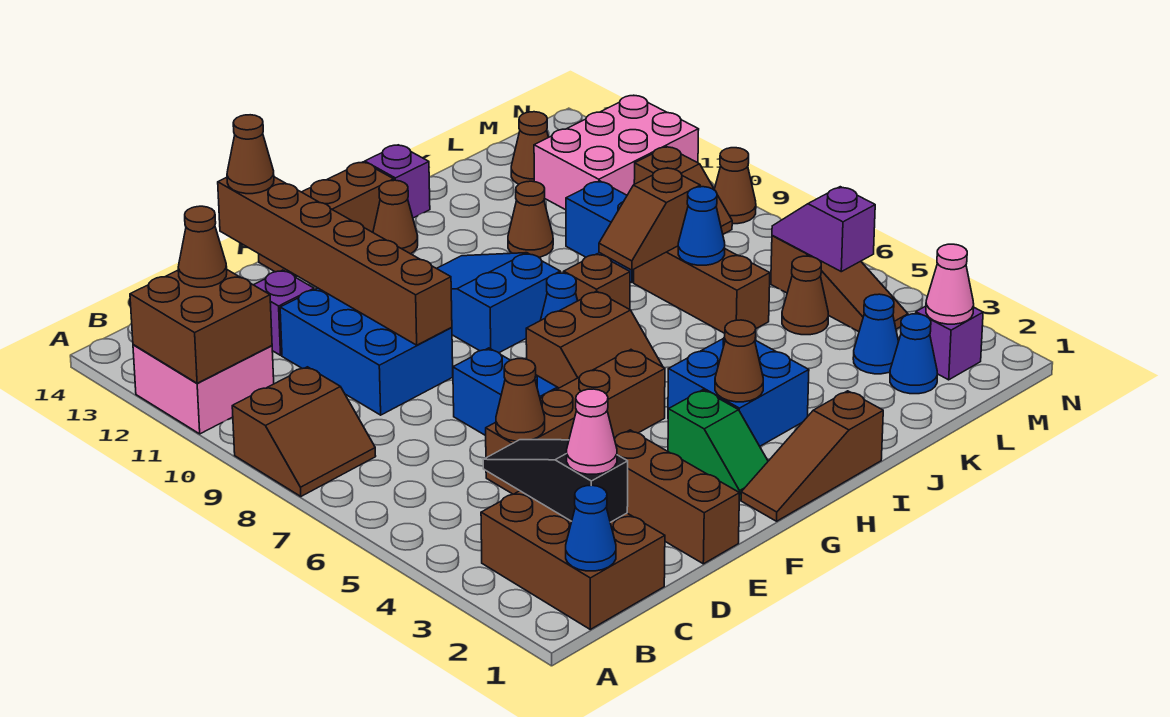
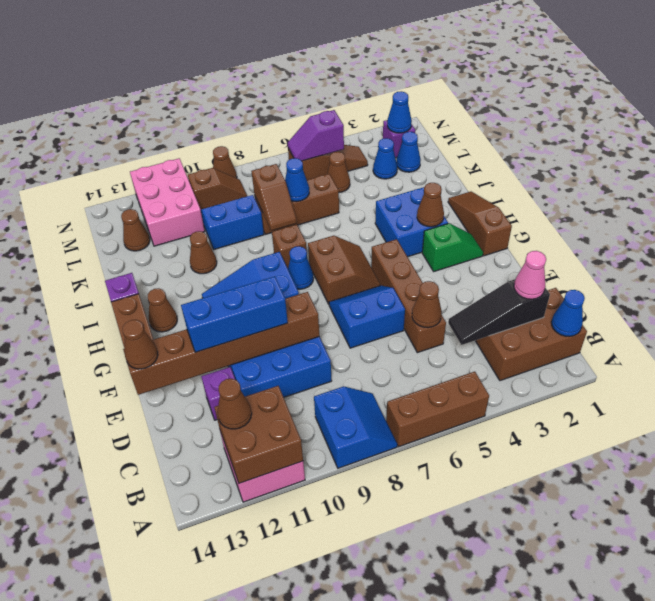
brown slope A8:B9 level 1 top 9 -> blue slope A8:B9 level 1 top 9
brown brick E1:E3 level 1 -> brown brick A5:A7 level 1
none -> blue brick E10:E12 level 3
brown slope G1:I1 level 1 top I -> brown slope G1:I1 level 1 top G
pink cone M2 level 2 -> blue cone M2 level 2

